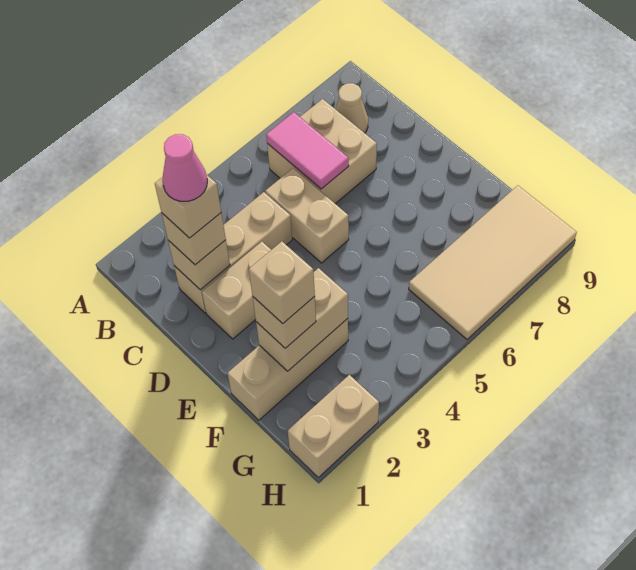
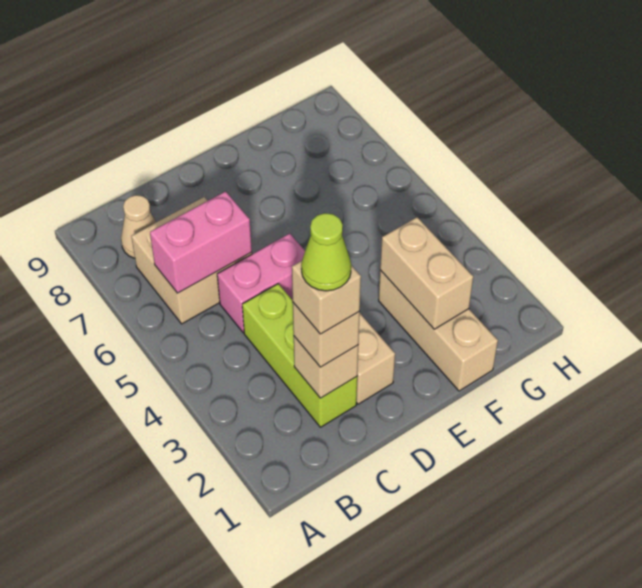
pink tile B6:C6 level 2 -> pink brick B6:C6 level 2
tan brick C2:C4 level 1 -> lime brick C2:C4 level 1
pink cone C2 level 5 -> lime cone C2 level 5
tan brick C5:D5 level 1 -> pink brick C5:D5 level 1
tan brick F2 level 3 -> none
tan brick F2 level 4 -> none
tan tile G6:H9 level 1 -> none
tan brick H1:H2 level 1 -> none

